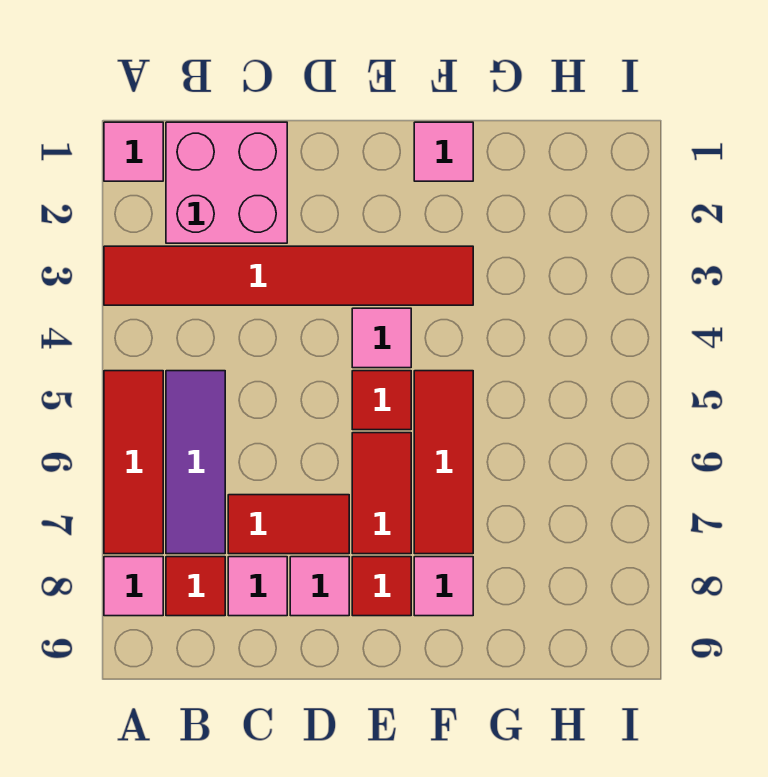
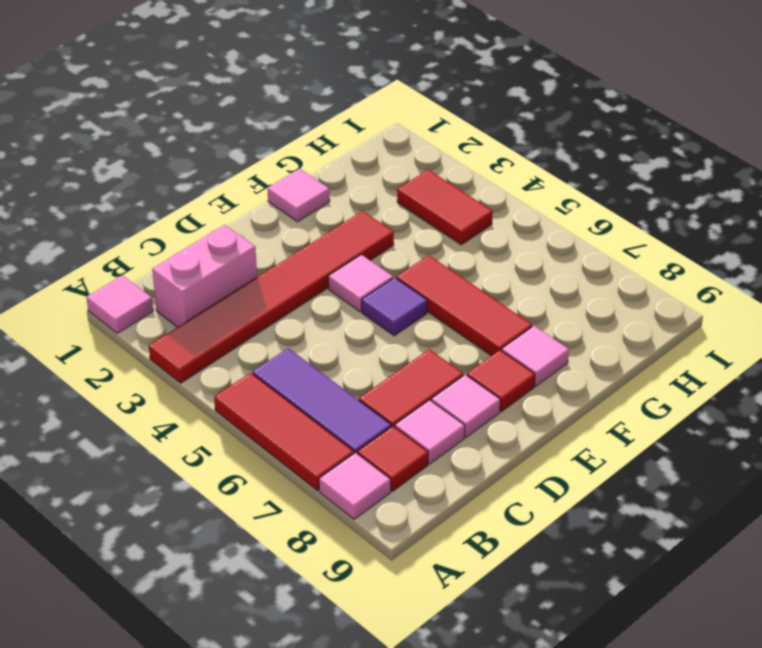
pink brick B1:C2 level 1 -> pink brick B2:C2 level 1
red tile E5 level 1 -> purple tile E5 level 1
red tile E6:E7 level 1 -> red tile H3:H4 level 1

